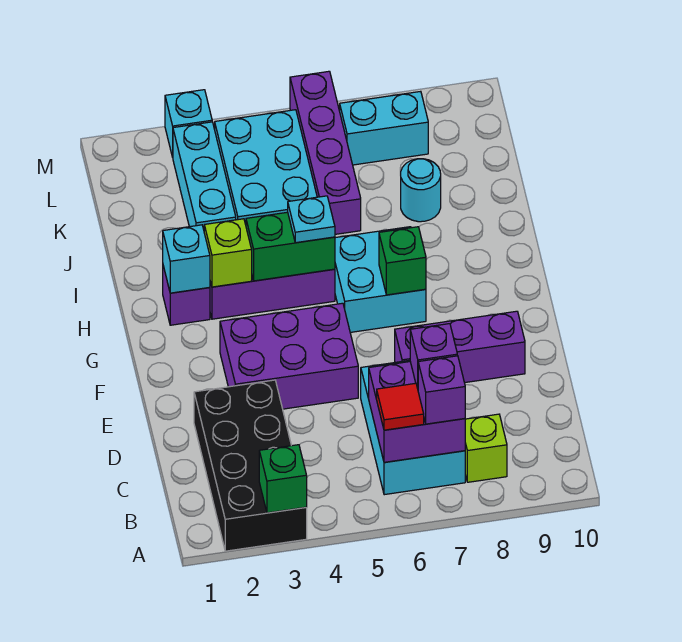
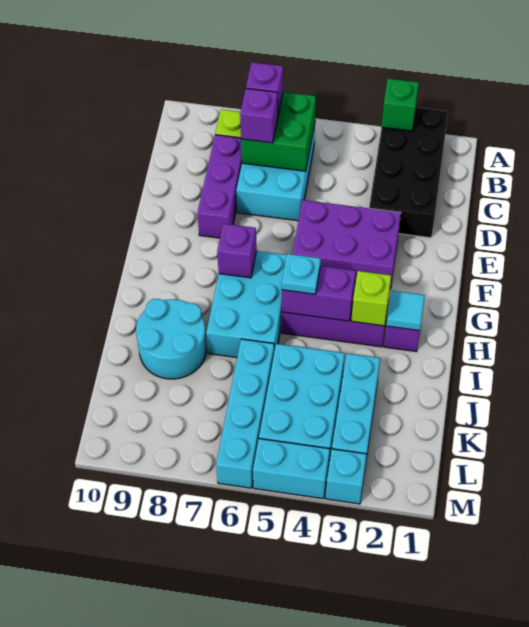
purple brick B6:C7 level 2 -> green brick B6:C7 level 2
red tile B6 level 3 -> none
purple brick E7:E9 level 1 -> purple brick C8:E8 level 1
cyan brick G6:H7 level 1 -> cyan brick G6:I7 level 1
green brick G7 level 2 -> purple brick G7 level 2
cyan brick H2 level 2 -> cyan tile H2 level 2
green brick H4:H5 level 2 -> purple brick H4:H5 level 2
purple brick J6:M6 level 1 -> cyan brick J6:M6 level 1
cyan round brick J8 level 1 -> cyan round brick I8:J9 level 1
cyan brick L7:L8 level 1 -> cyan brick M4:M5 level 1

